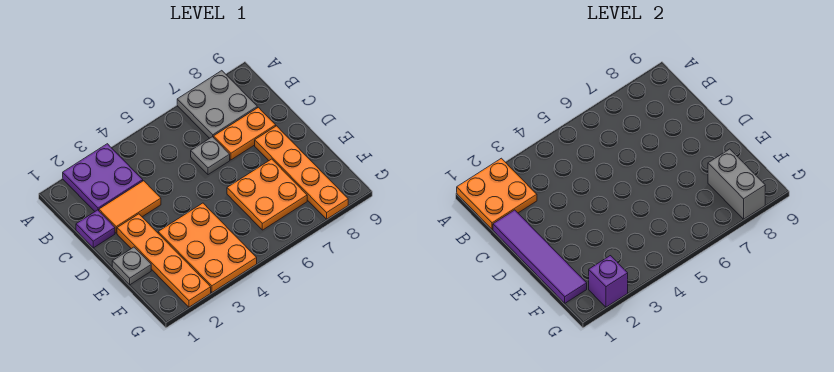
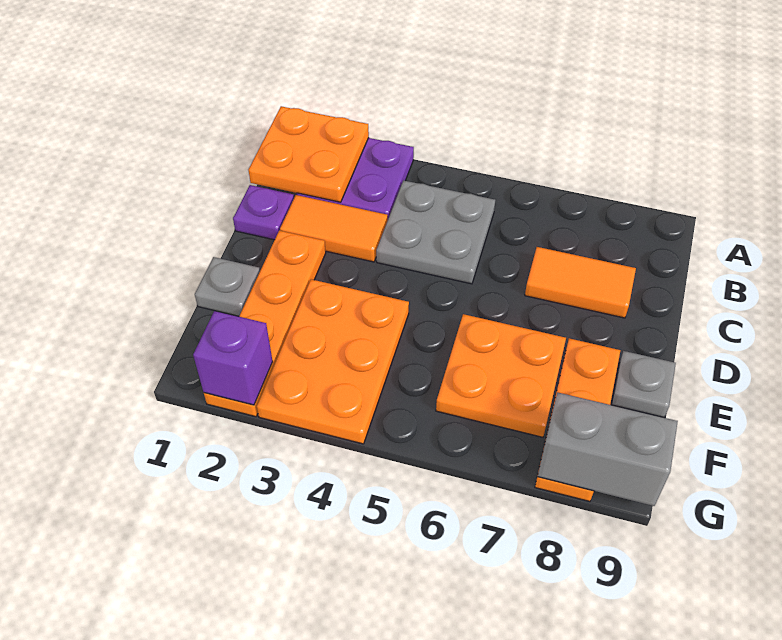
grey plate A7:B8 level 1 -> grey plate B4:C5 level 1
purple tile C1:F1 level 2 -> none
grey plate C6 level 1 -> grey plate E9 level 1
orange plate C7:C8 level 1 -> orange tile C7:C8 level 1
orange plate D8:G8 level 1 -> orange plate E8:G8 level 1
grey brick F8:G8 level 2 -> grey brick G8:G9 level 2

